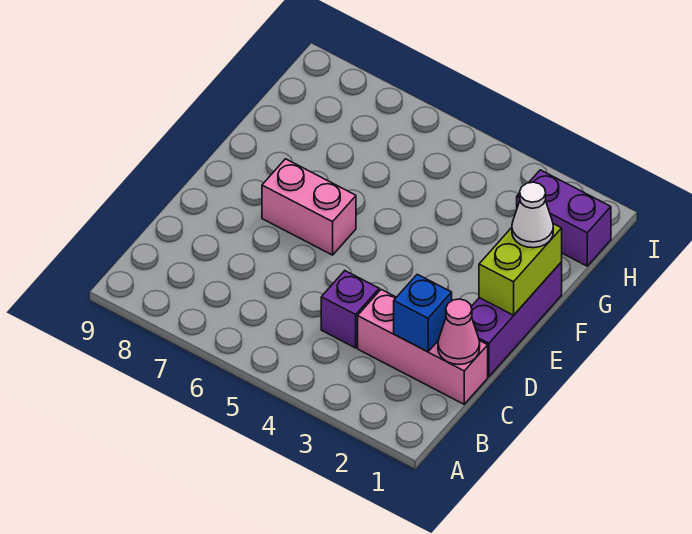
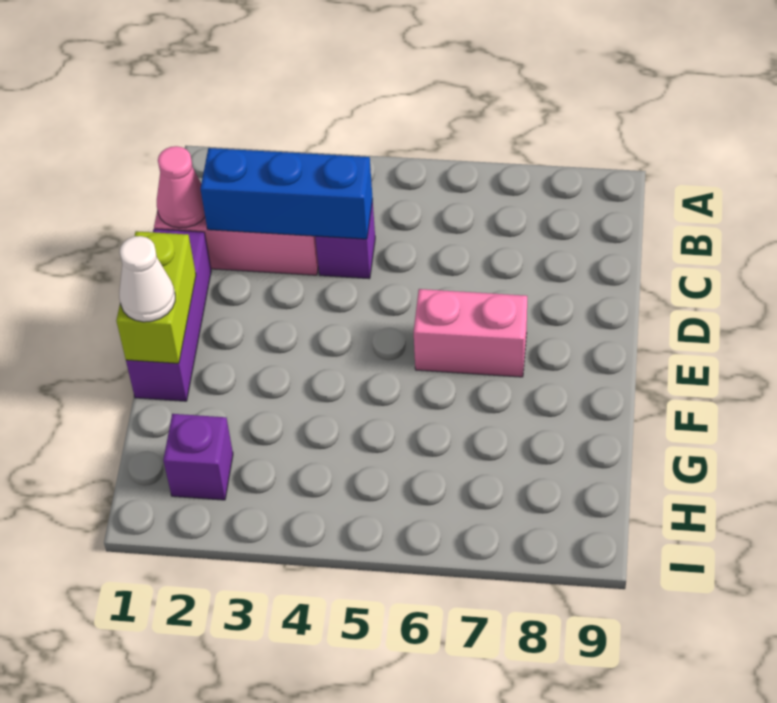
blue brick C2 level 2 -> blue brick C2:C4 level 2
purple brick H1:H2 level 1 -> purple brick H2 level 1

